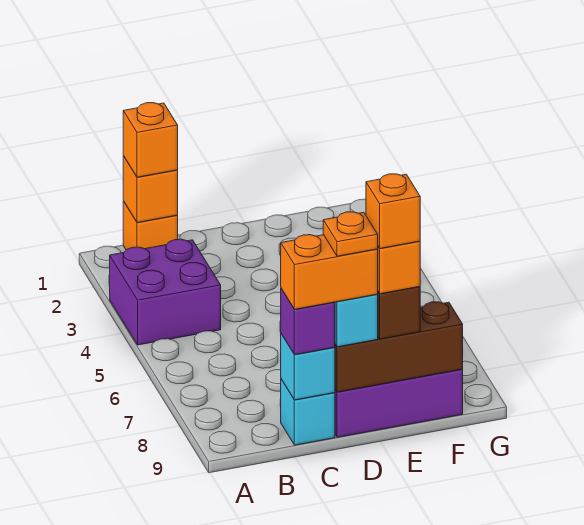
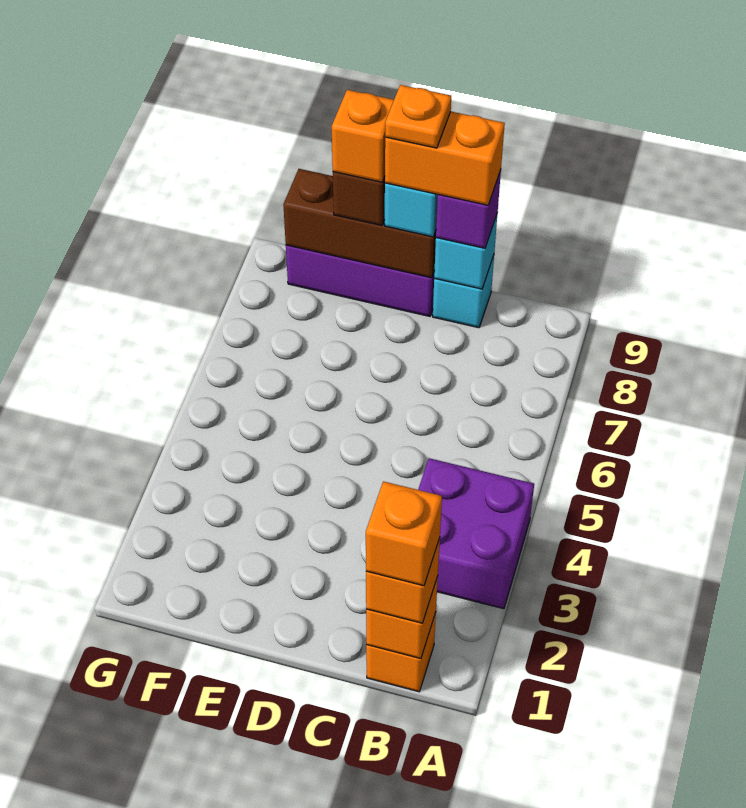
orange brick E9 level 5 -> orange brick B1 level 4

